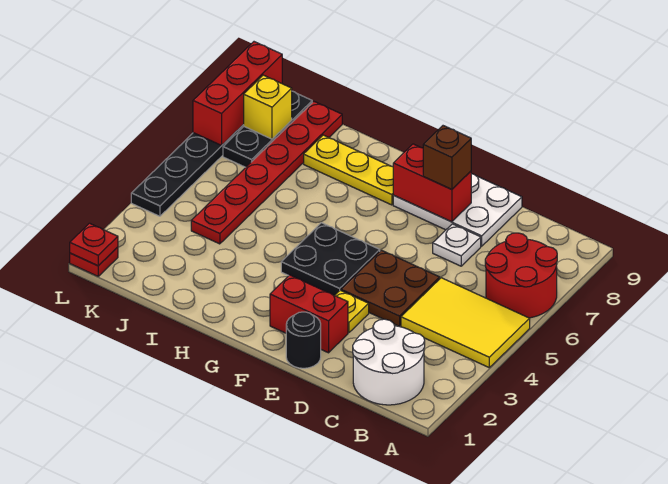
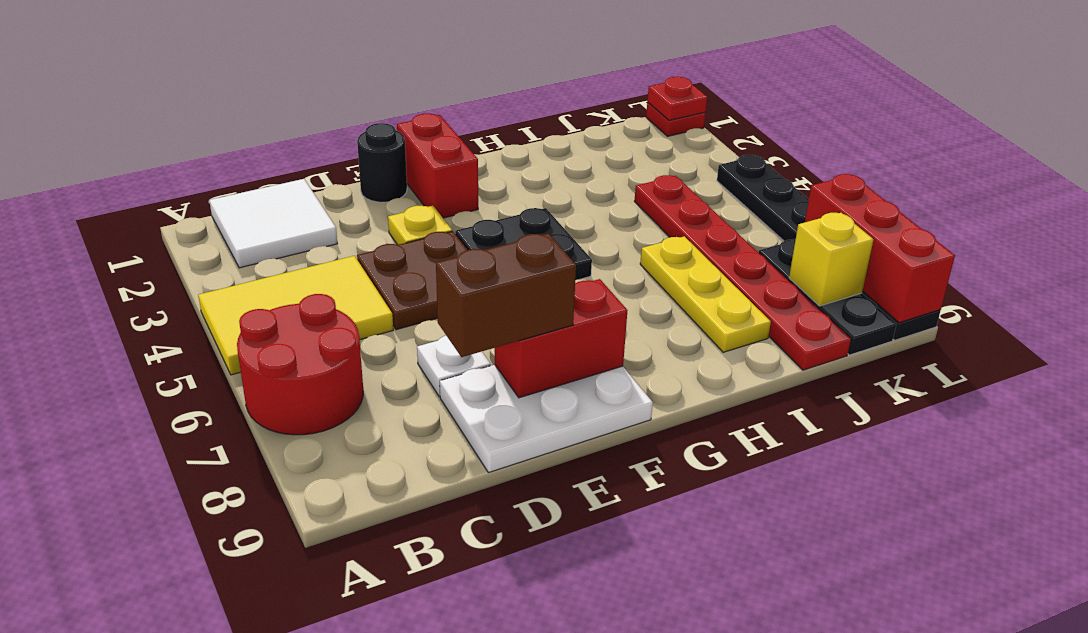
white round brick B1:C2 level 1 -> white tile B1:C2 level 1
red brick E2:F2 level 1 -> red brick F1:F2 level 1
brown brick E8 level 3 -> brown brick D8:E8 level 3
yellow plate G8:I8 level 1 -> yellow plate I6:I8 level 1

